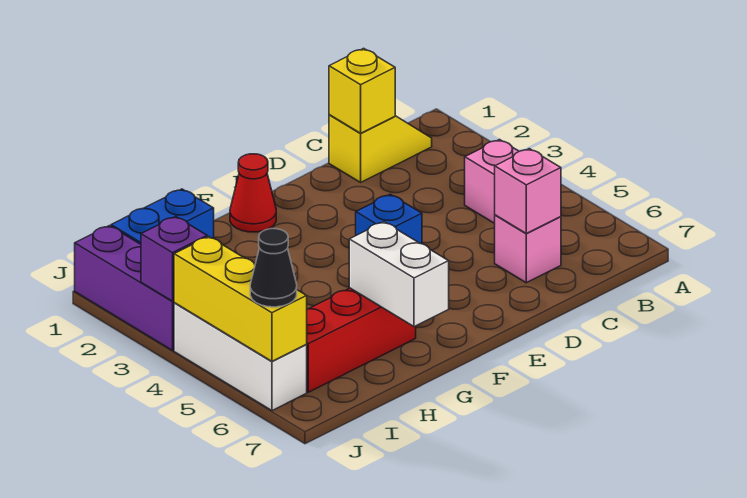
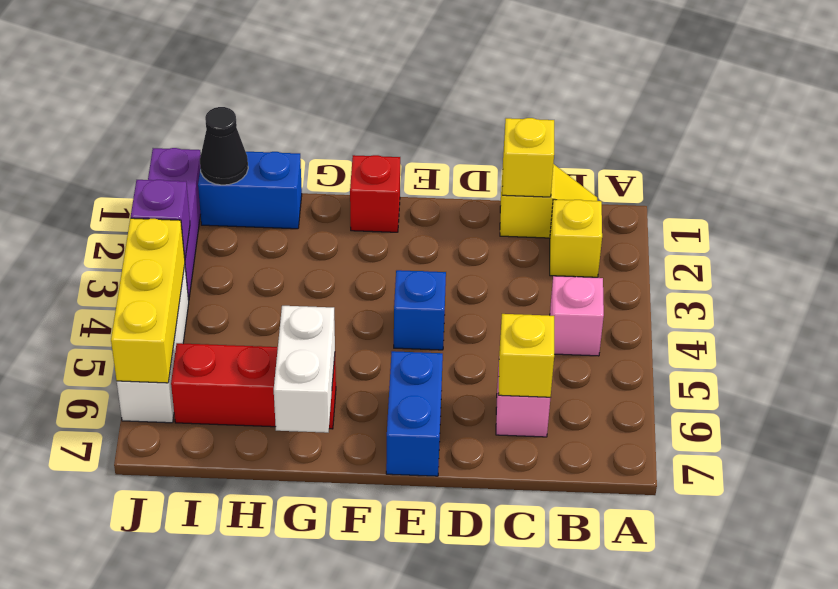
none -> yellow brick B2 level 1
pink brick C6 level 2 -> yellow brick C6 level 2
none -> blue brick E6:E7 level 1
red cone F1 level 1 -> red brick F1 level 1
black cone J6 level 3 -> black cone I1 level 2

